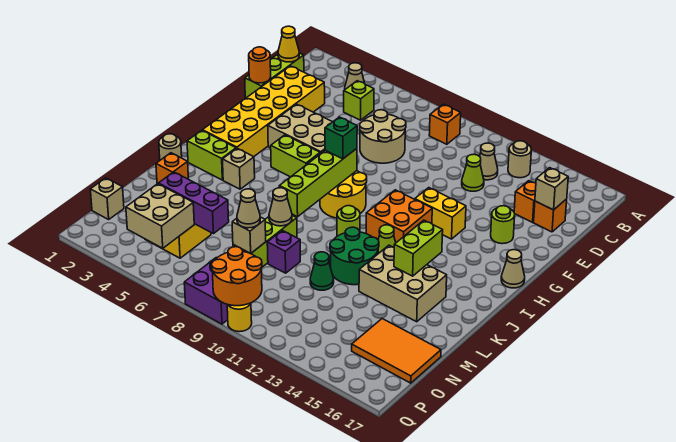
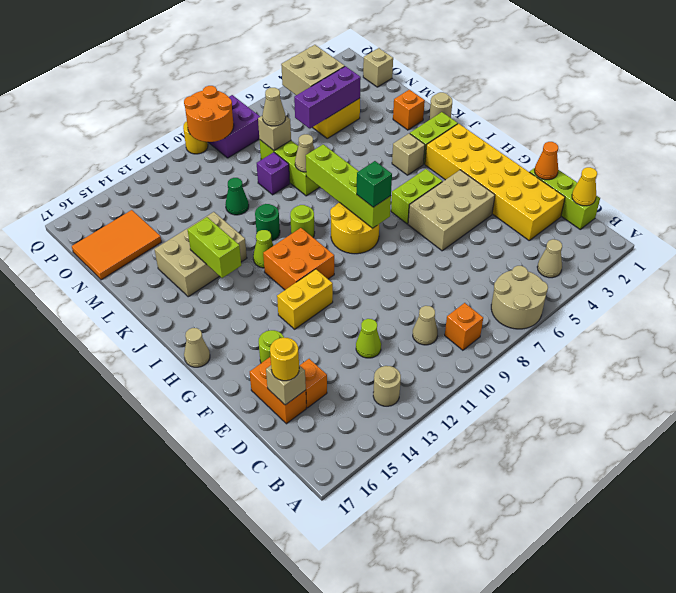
lime brick C5 level 1 -> none
tan cone C12 level 1 -> tan cone C10 level 1
tan round brick D7:E8 level 1 -> tan round brick A6:B7 level 1
orange brick D16 level 1 -> orange brick D16:E16 level 1
none -> yellow round brick D16 level 3
orange round brick E1 level 2 -> orange cone E1 level 2
green round brick K11:L12 level 1 -> green round brick K11 level 1

